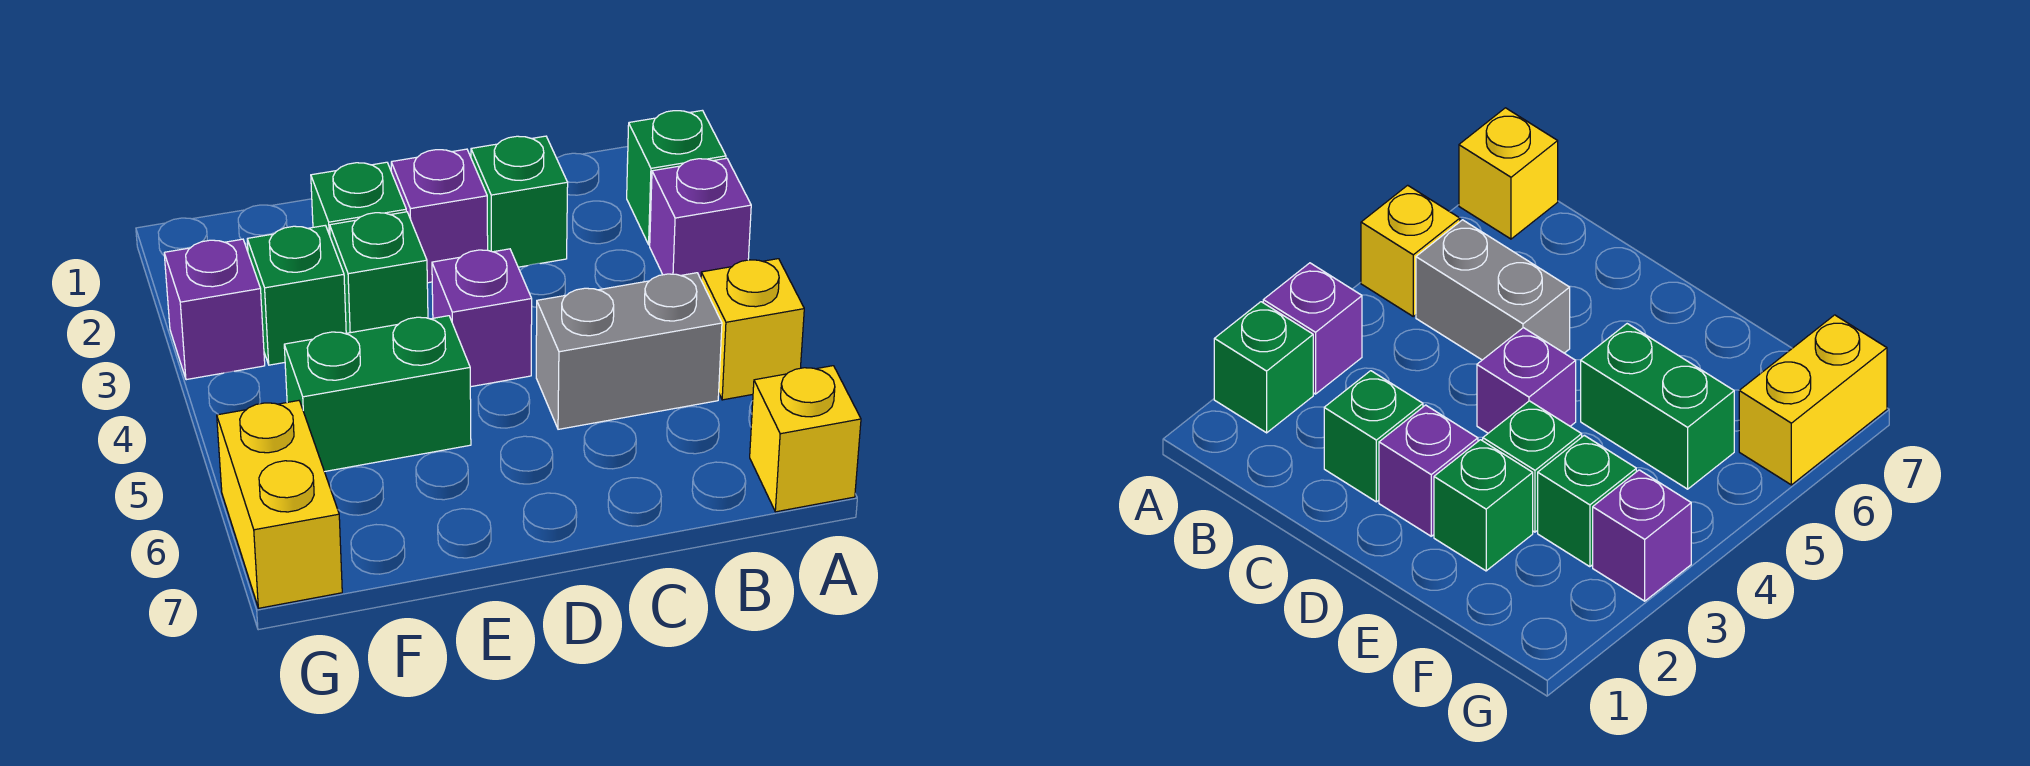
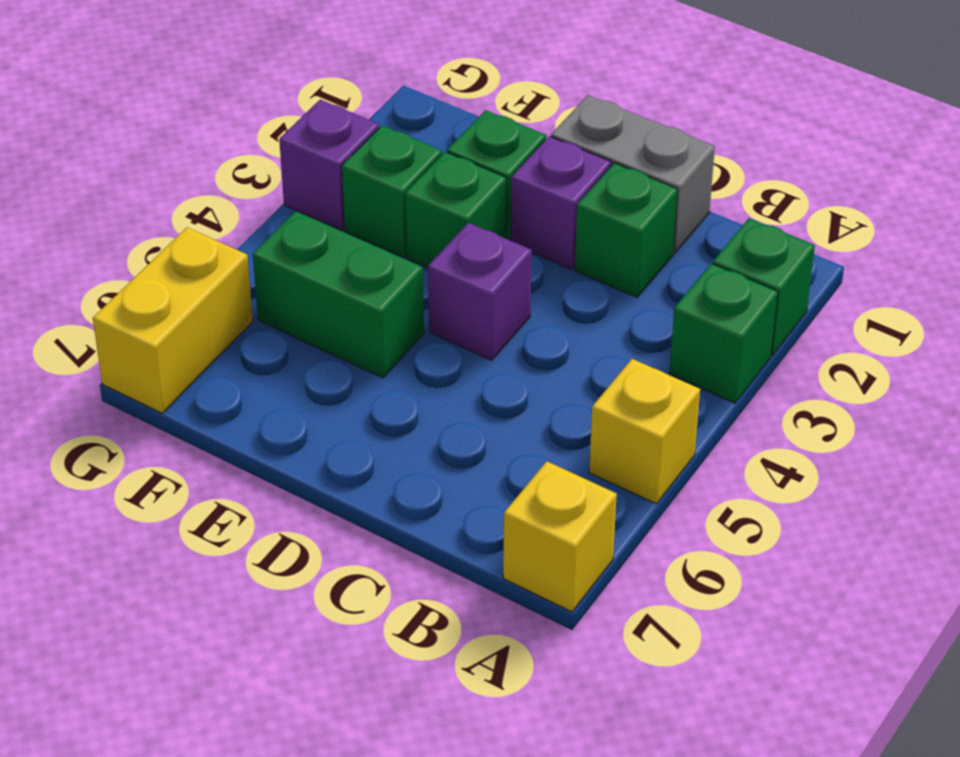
purple brick A3 level 1 -> green brick A3 level 1
grey brick B5:C5 level 1 -> grey brick C1:D1 level 1

